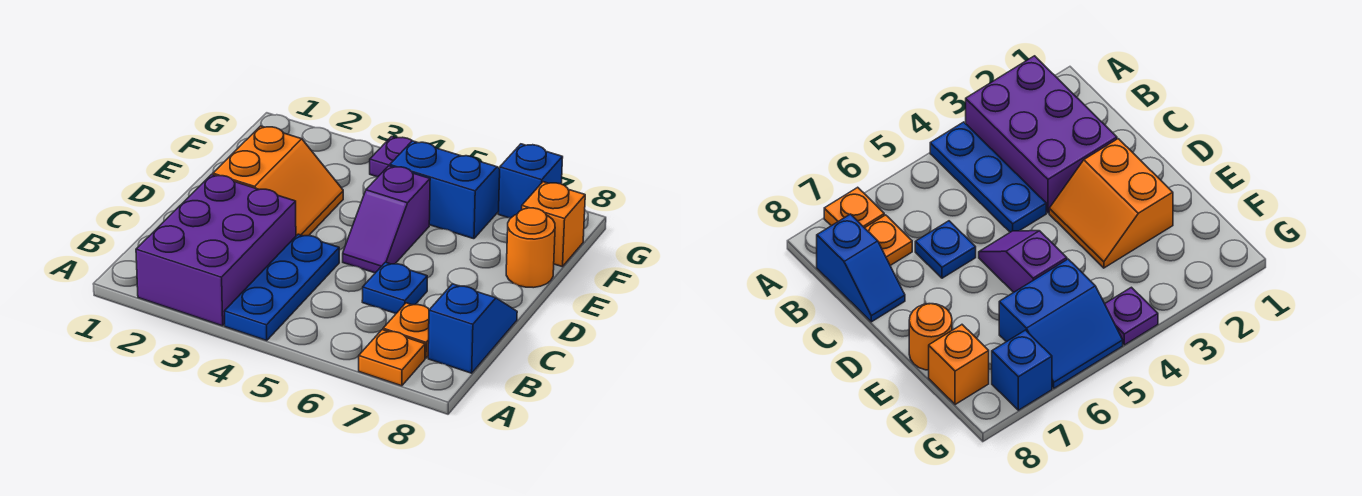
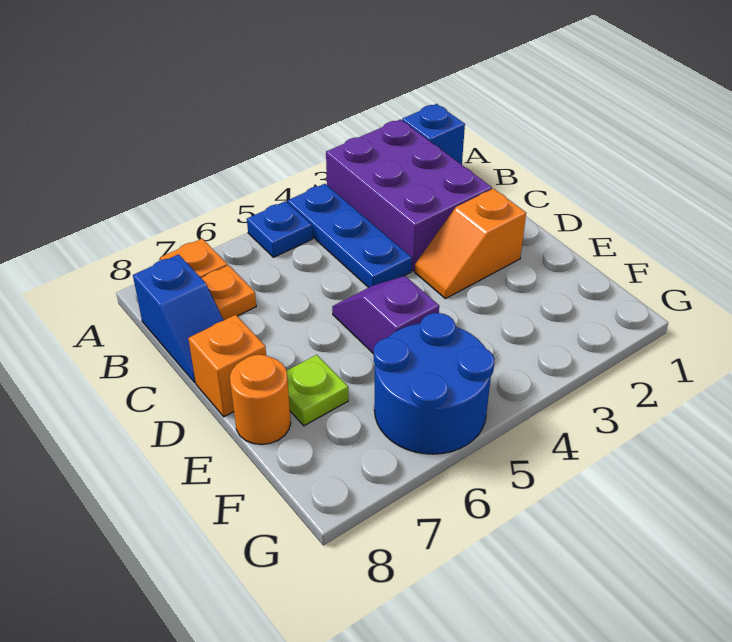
blue plate C6 level 1 -> blue plate A5 level 1
orange slope D2:E3 level 1 top 2 -> orange slope D2:D3 level 1 top 2
none -> lime plate E7 level 1
blue slope F5:G6 level 1 top F -> blue round brick F5:G6 level 1
orange brick F8 level 1 -> orange brick D8 level 1
purple plate G4 level 1 -> none
blue brick G7 level 1 -> blue brick A1 level 1

